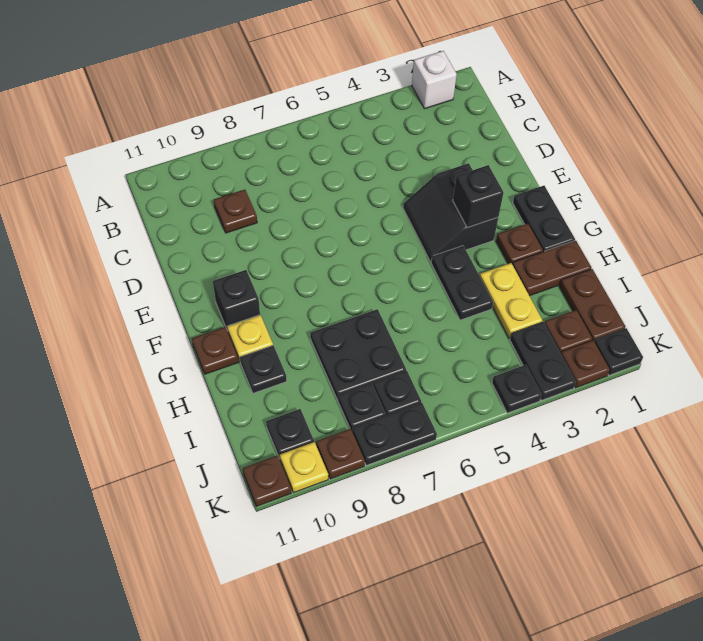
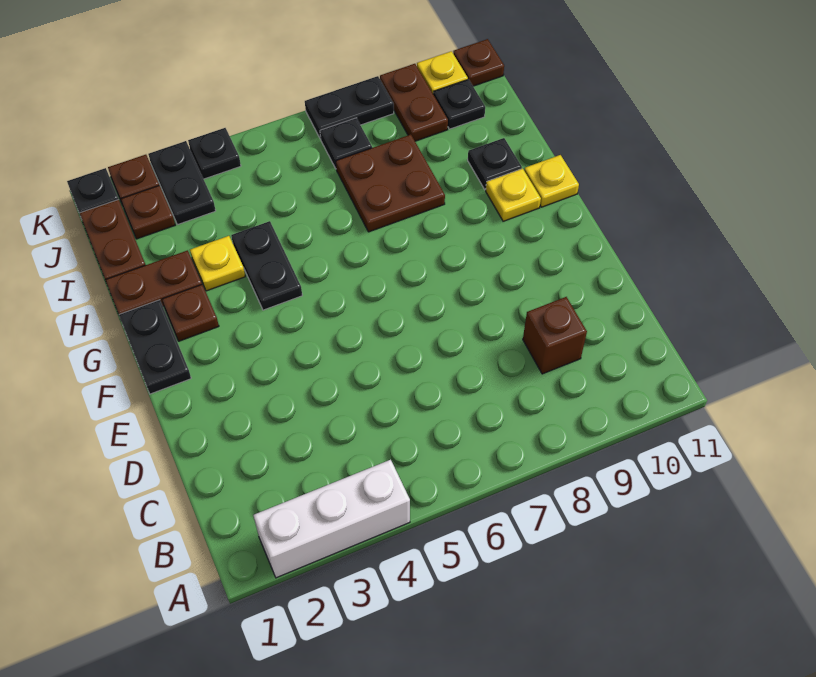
white brick A2 level 1 -> white brick A2:A4 level 1
brown plate C9 level 1 -> brown brick C9 level 1
black slope E3:F4 level 1 top 3 -> none
black brick F3 level 2 -> none
black brick F10 level 1 -> none
brown plate G11 level 1 -> yellow plate G11 level 1
yellow plate H3:I3 level 1 -> yellow plate H3 level 1
black plate H7:I8 level 1 -> brown plate H7:I8 level 1
black plate J8 level 1 -> none
brown plate K9 level 1 -> brown plate J9:K9 level 1

